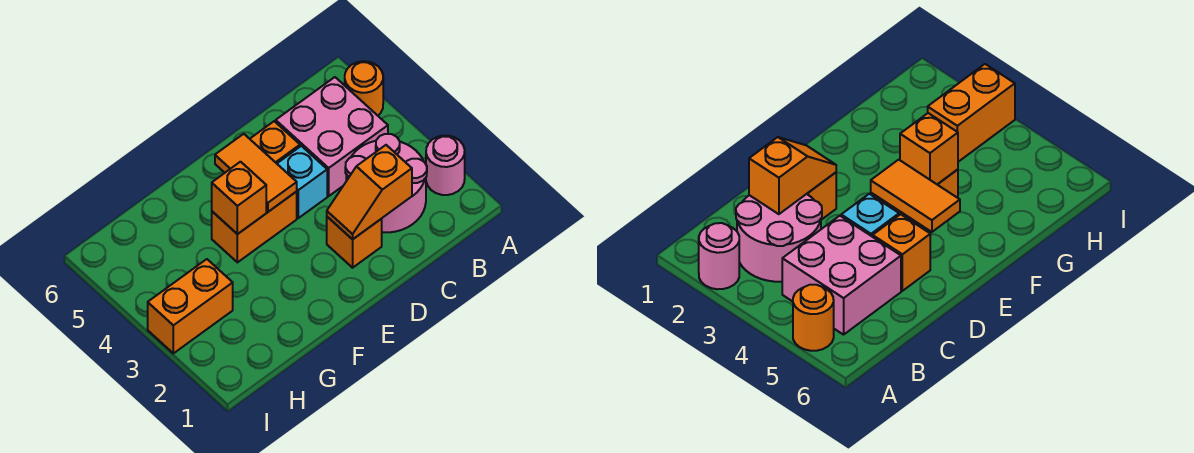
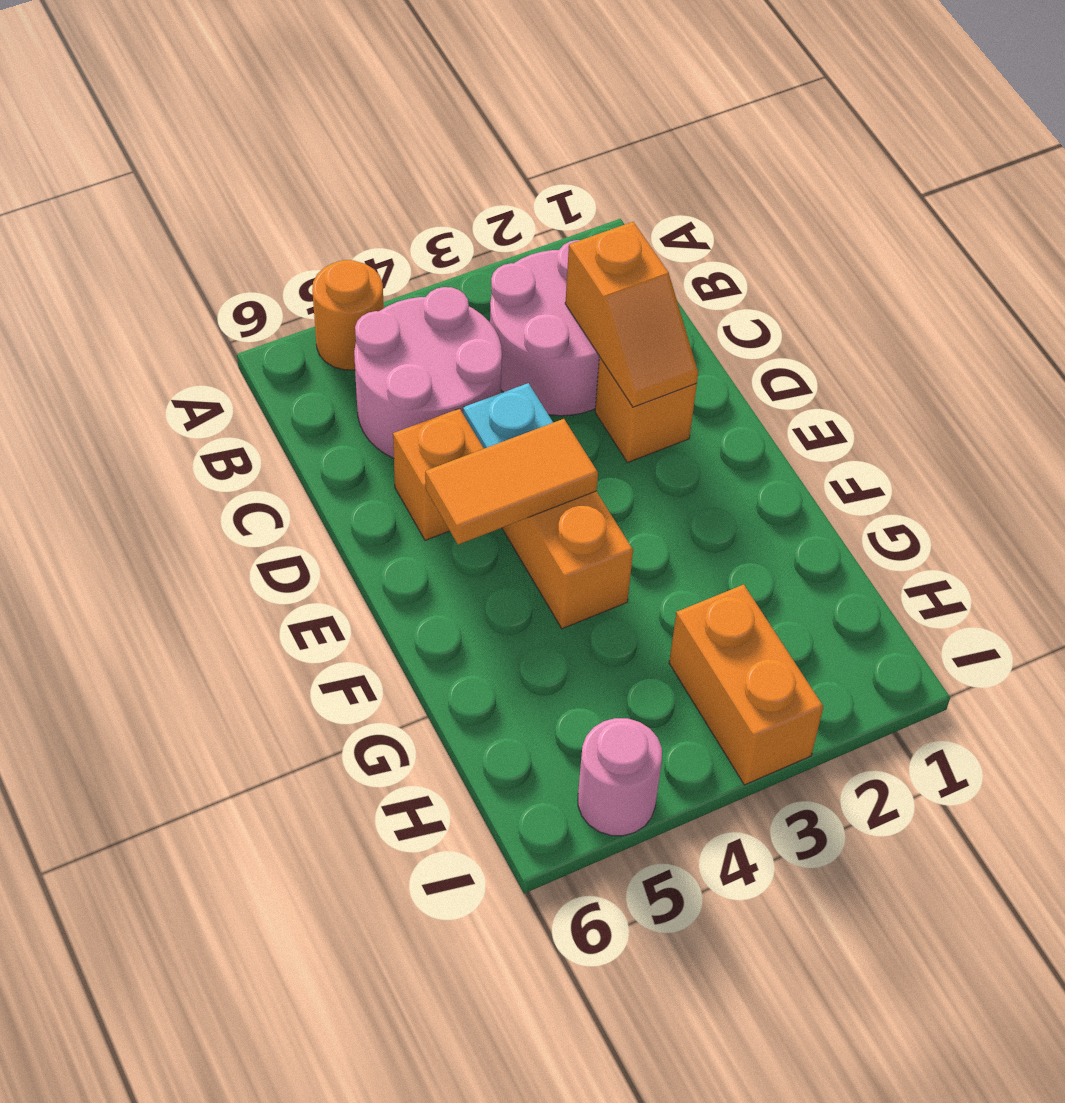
pink round brick A2 level 1 -> pink round brick I5 level 1
pink brick B4:C5 level 1 -> pink round brick B4:C5 level 1
orange brick F4 level 2 -> none

